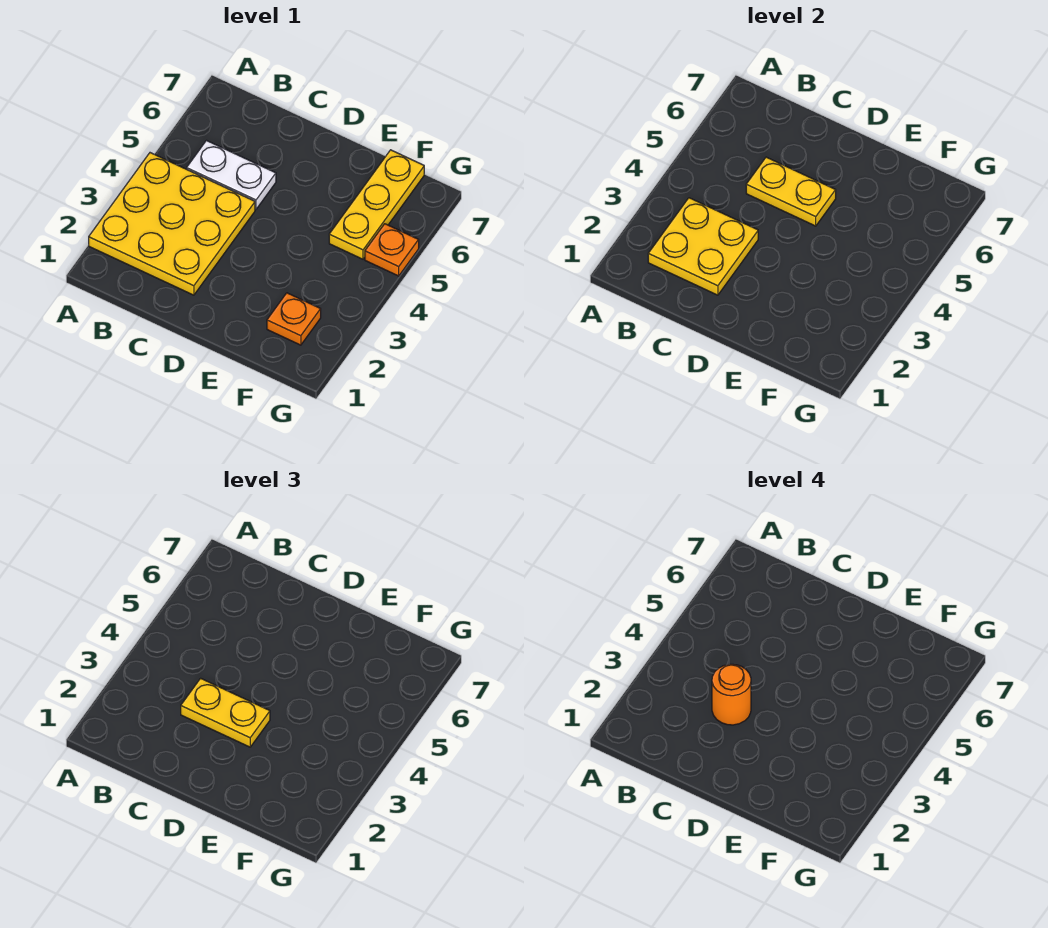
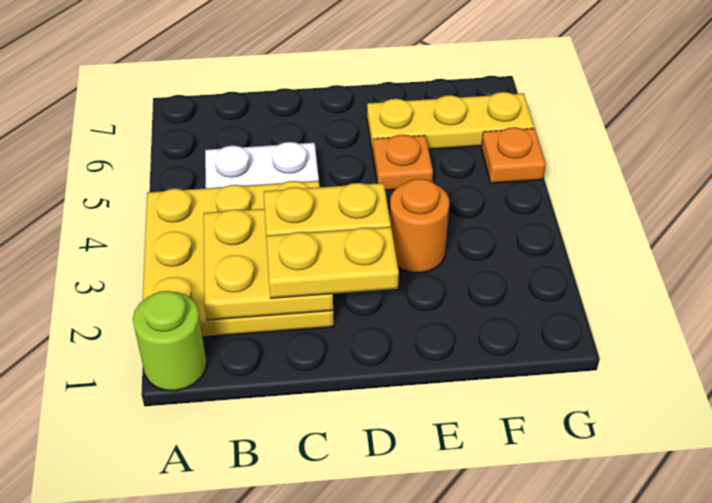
none -> lime round brick A1 level 1
orange round brick C3 level 4 -> orange round brick E3 level 1
yellow plate C5:D5 level 2 -> yellow plate C2:D2 level 3
orange plate F2 level 1 -> orange plate E5 level 1
yellow plate F5:F7 level 1 -> yellow plate E6:G6 level 1

